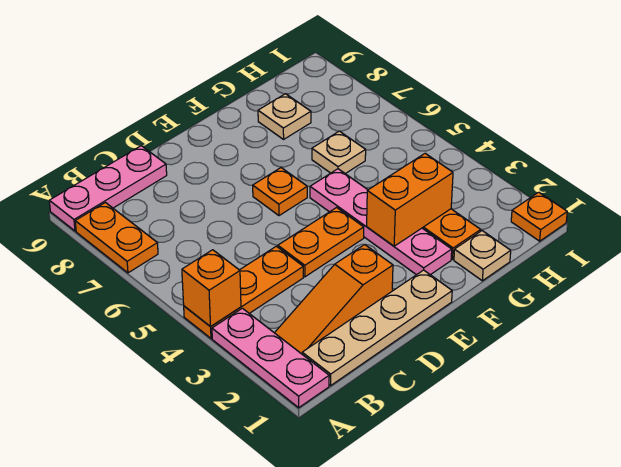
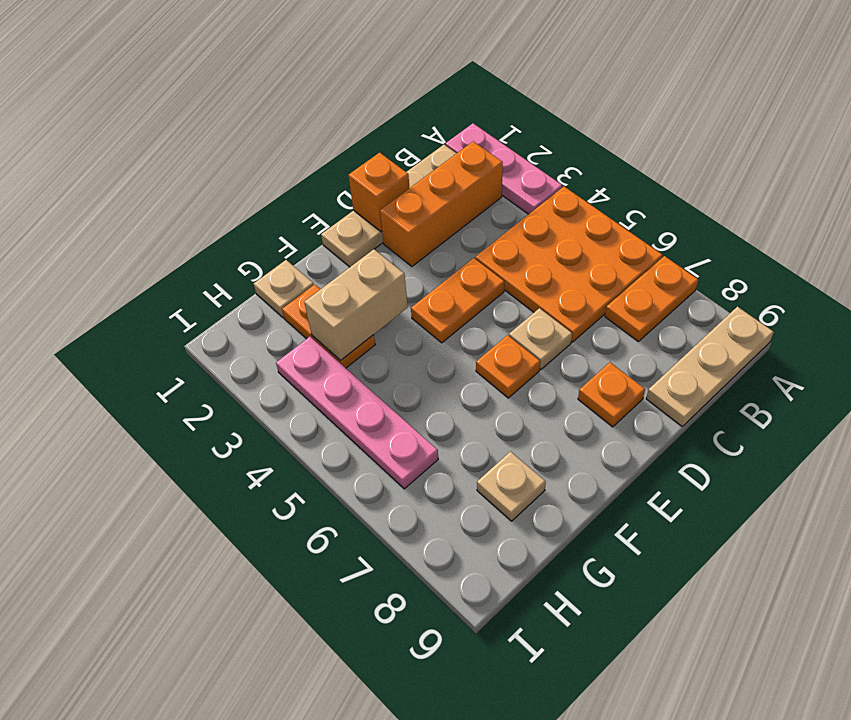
orange plate A4:C4 level 1 -> orange plate A4:C6 level 1
orange brick A4 level 2 -> orange brick D1 level 2
orange plate A7:A8 level 1 -> orange plate A7:B7 level 1
pink plate A9:C9 level 1 -> tan plate A9:C9 level 1
orange slope B2:D2 level 1 top D -> orange brick B2:D2 level 1
pink plate F2:F5 level 1 -> pink plate H3:H6 level 1
orange brick F3:G3 level 2 -> tan brick F3:G3 level 2
tan plate G6 level 1 -> tan plate D6 level 1
orange plate I1 level 1 -> orange plate D8 level 1

